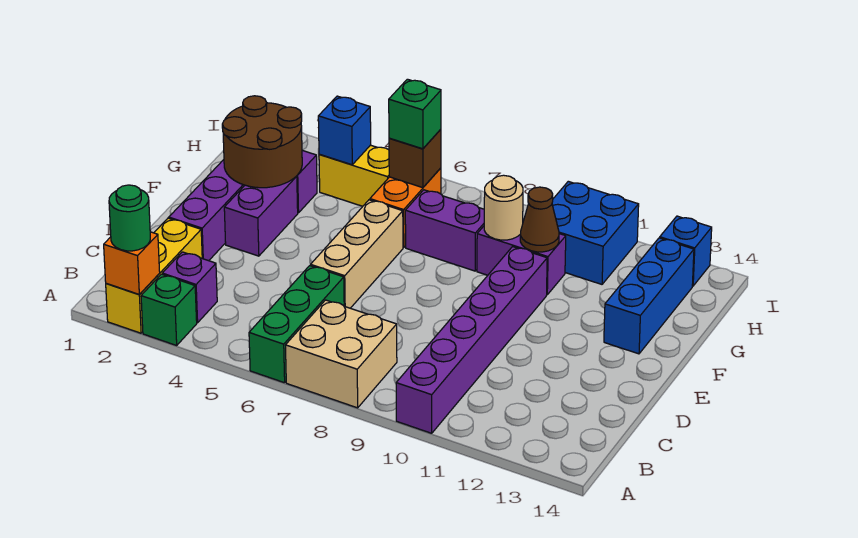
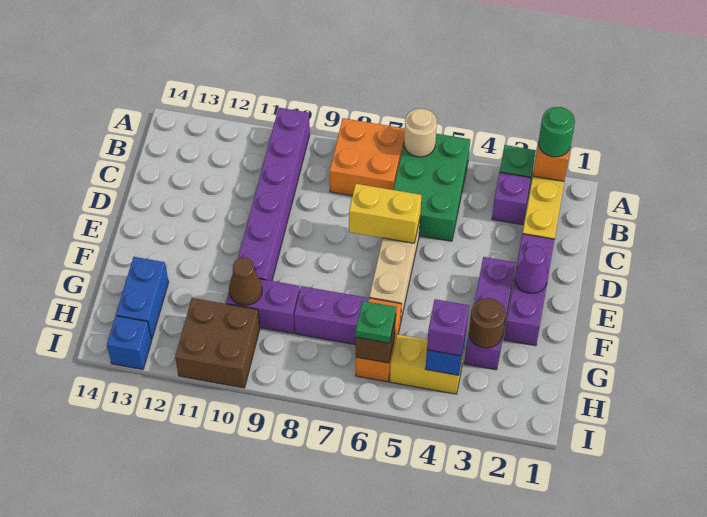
green brick A6:C6 level 1 -> green brick A5:C6 level 1
tan brick A7:B8 level 1 -> orange brick A7:B8 level 1
none -> yellow brick D6:D7 level 2
none -> purple cone E2 level 2
brown round brick F2:G3 level 2 -> brown round brick G3 level 2
blue brick F13:H13 level 1 -> blue brick G13:H13 level 1
tan round brick G9 level 2 -> tan round brick A6 level 2
none -> purple brick H4 level 3
green brick H6 level 3 -> green plate H6 level 3
blue brick H10:I11 level 1 -> brown brick H10:I11 level 1

